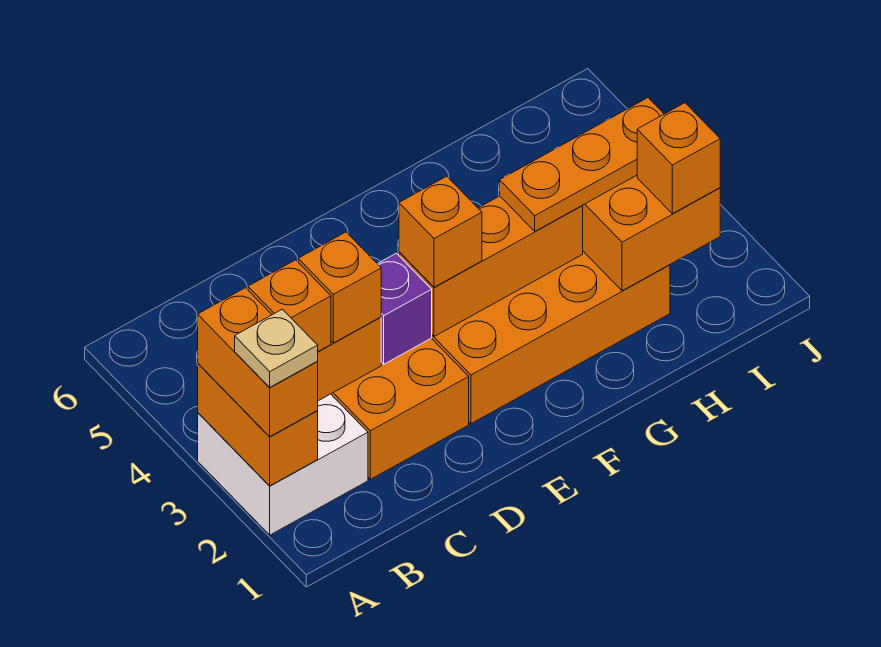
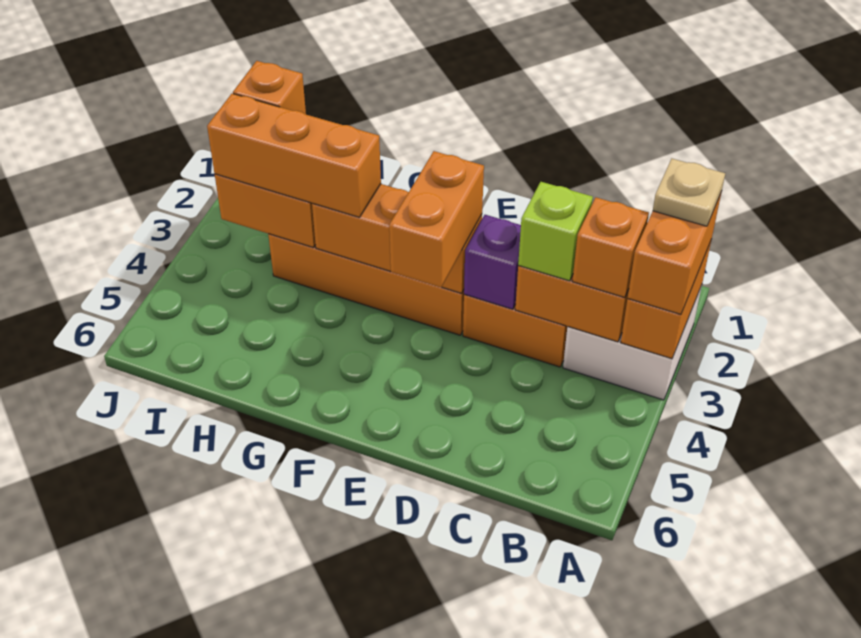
orange brick C3 level 3 -> lime brick C3 level 3
orange brick E3 level 3 -> orange brick E3:E4 level 3
orange plate G3:I3 level 3 -> orange brick G3:I3 level 3

